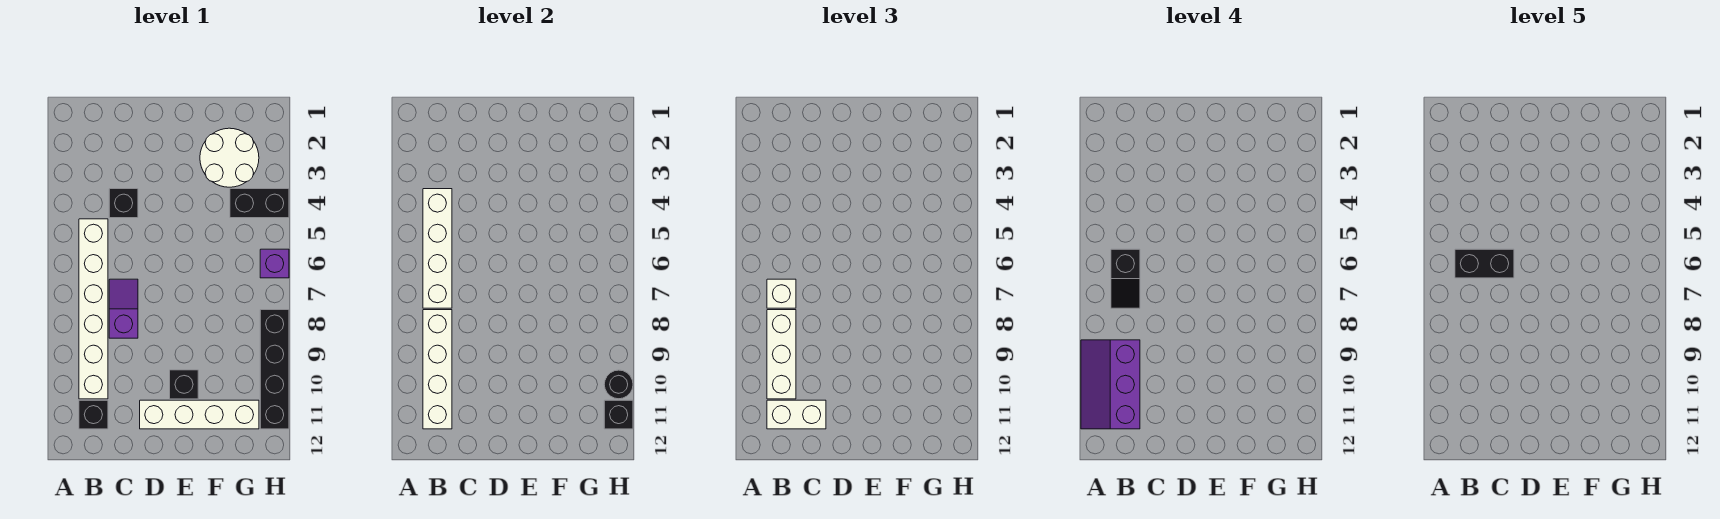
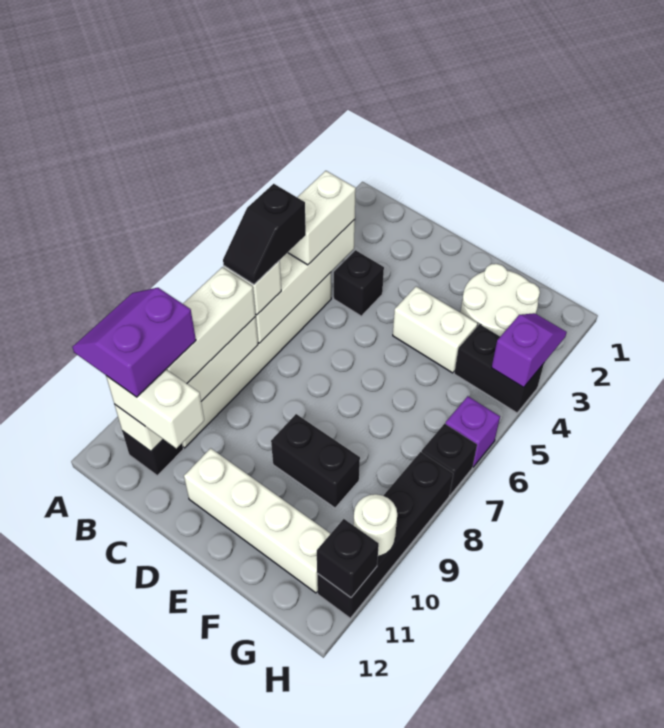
purple slope A9:B11 level 4 top B -> purple slope A10:B11 level 4 top B
none -> white brick B4:B5 level 3
black brick B6:C6 level 5 -> black brick E9:F9 level 1
purple slope C7:C8 level 1 top 8 -> purple slope H3:H4 level 2 top 4
none -> white brick E4:F4 level 1
black brick E10 level 1 -> black brick H7 level 1
black round brick H10 level 2 -> white round brick H10 level 2

